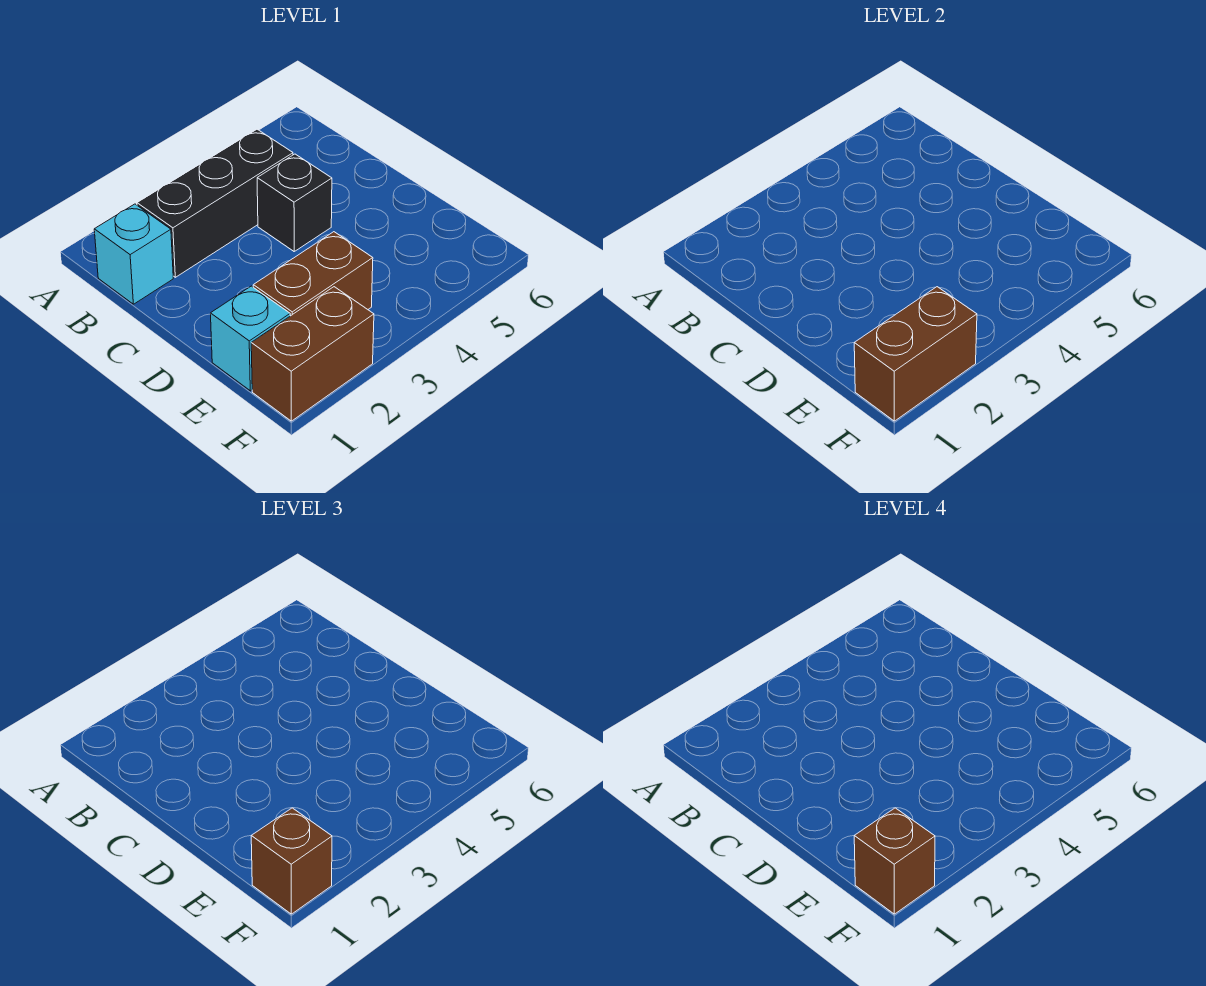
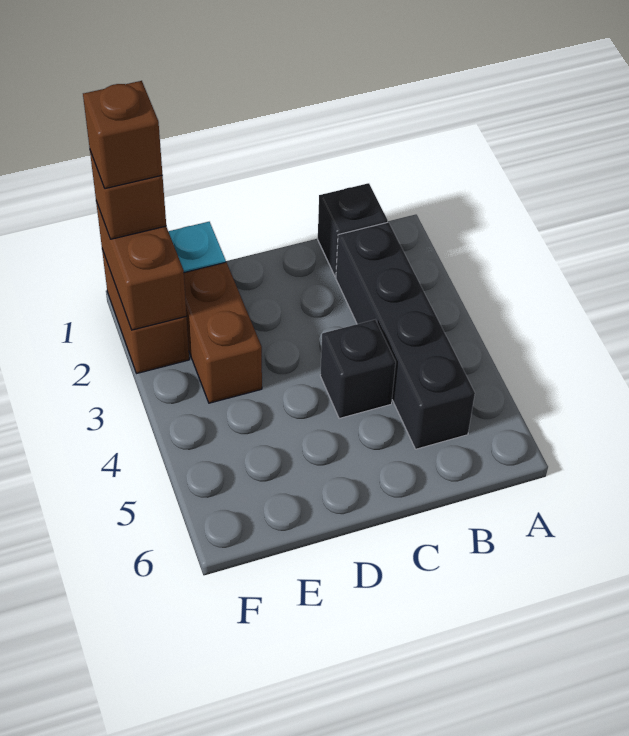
cyan brick B1 level 1 -> black brick B1 level 1
black brick B2:B4 level 1 -> black brick B2:B5 level 1

